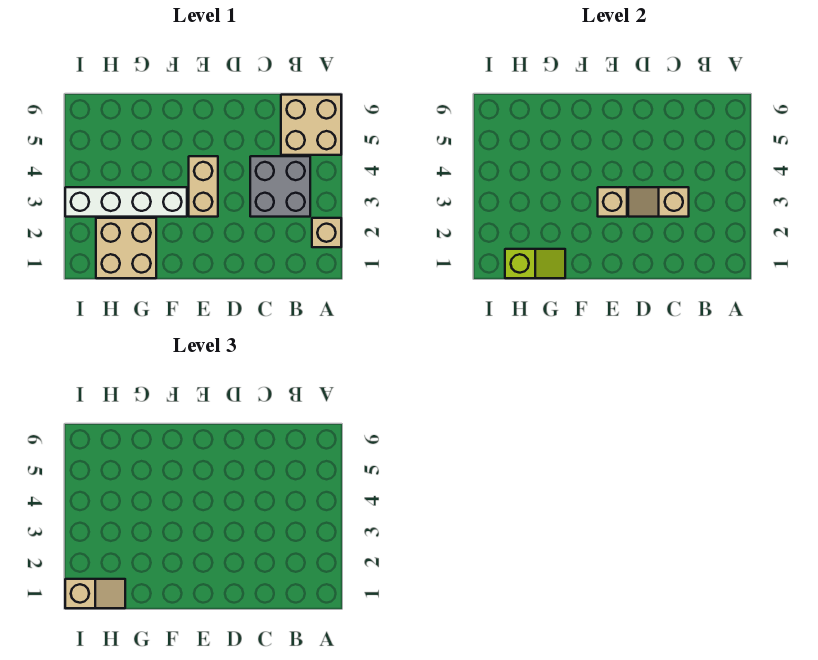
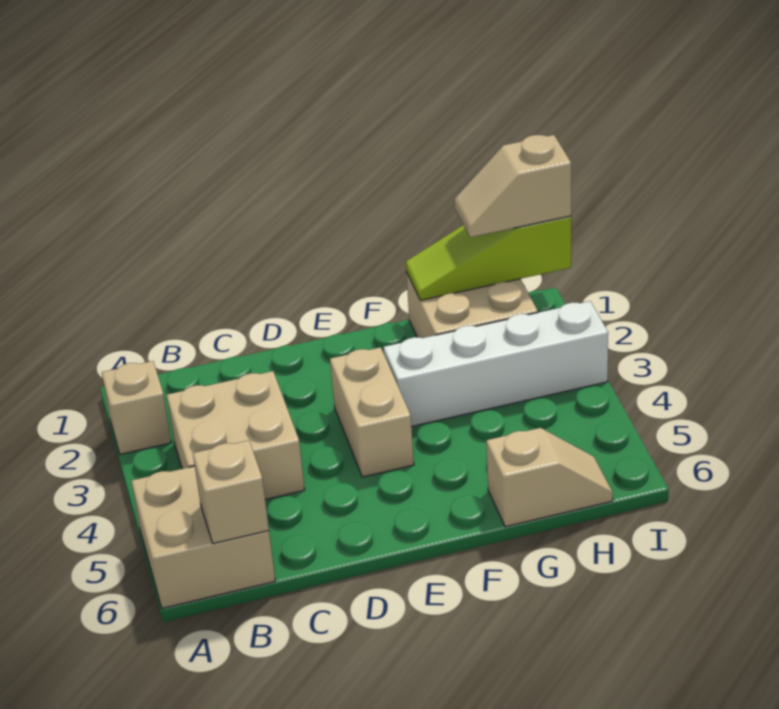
grey brick B3:C4 level 1 -> tan brick B3:C4 level 1
tan slope C3:D3 level 2 top C -> tan slope G6:H6 level 1 top G
tan brick E3 level 2 -> tan brick B6 level 2
lime slope G1:H1 level 2 top H -> lime slope G1:I1 level 2 top I

